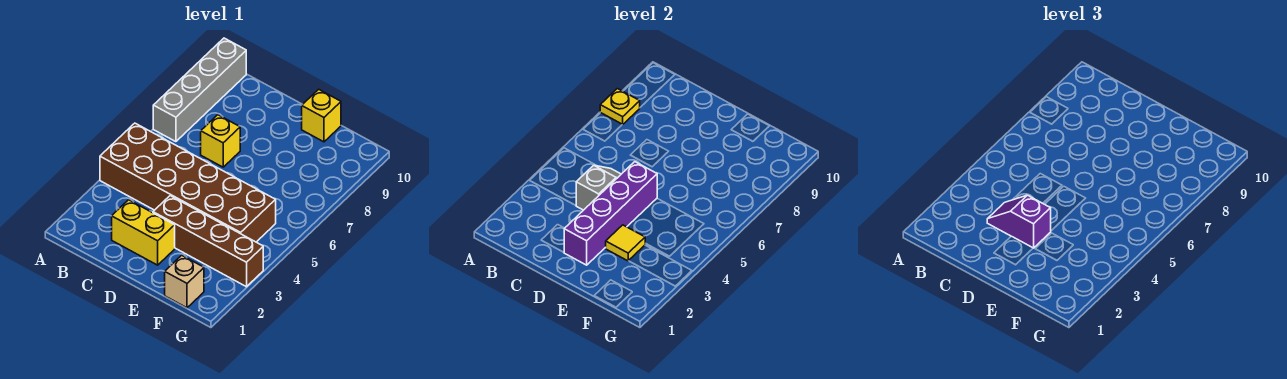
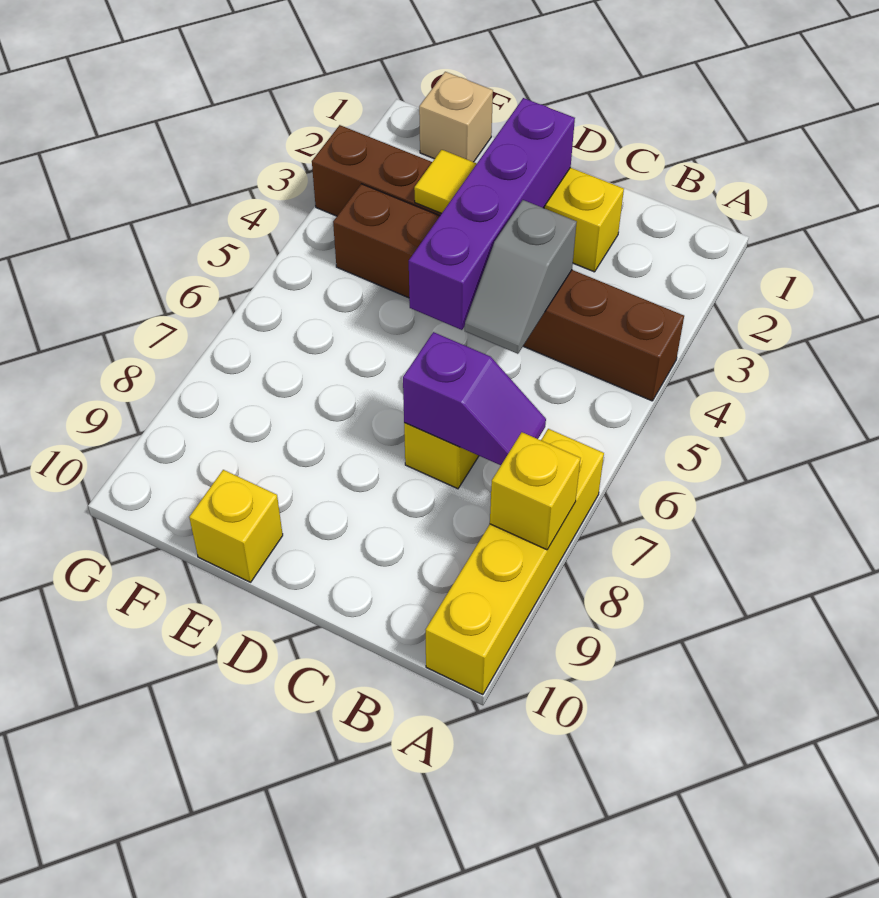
brown brick A4:F5 level 1 -> brown brick A4:F4 level 1
grey brick A7:A10 level 1 -> yellow brick A7:A10 level 1
yellow plate A8 level 2 -> yellow brick A8 level 2
purple slope C3:D3 level 3 top D -> purple slope B7:C7 level 2 top C

